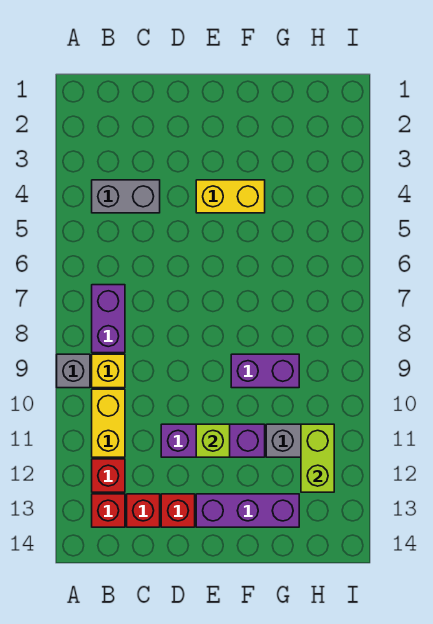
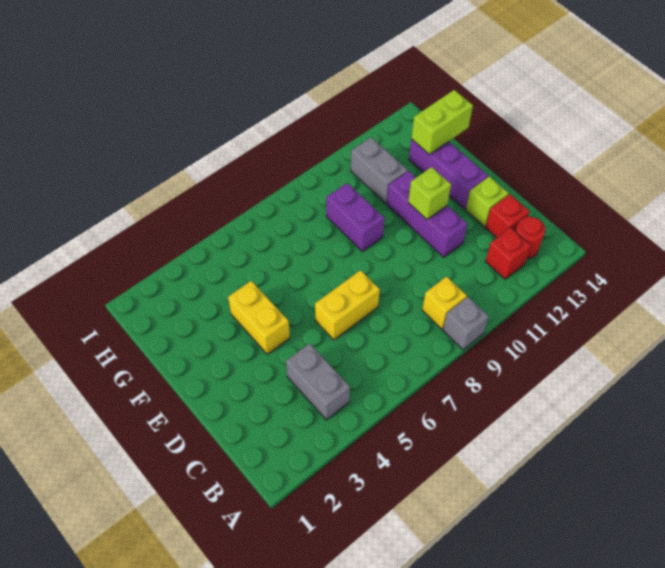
purple brick B7:B8 level 1 -> none
yellow brick B10:B11 level 1 -> yellow brick D6:D7 level 1
red brick B13 level 1 -> red round brick B13 level 1
red brick D13 level 1 -> lime brick D13 level 1
lime brick H11:H12 level 2 -> lime brick G13:G14 level 2

